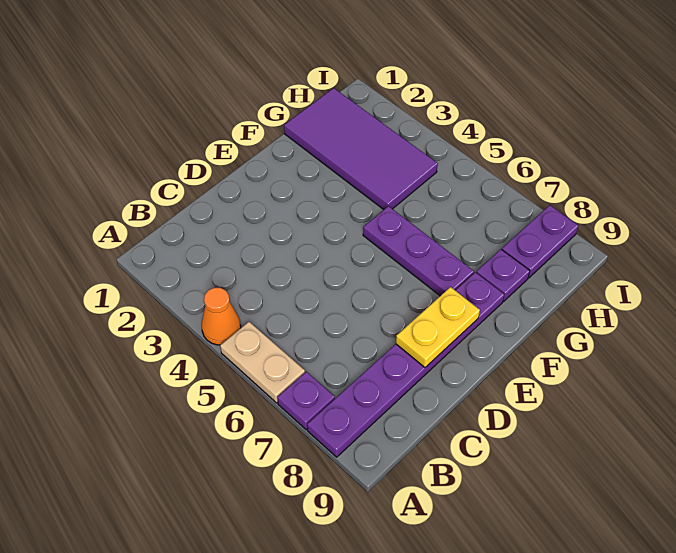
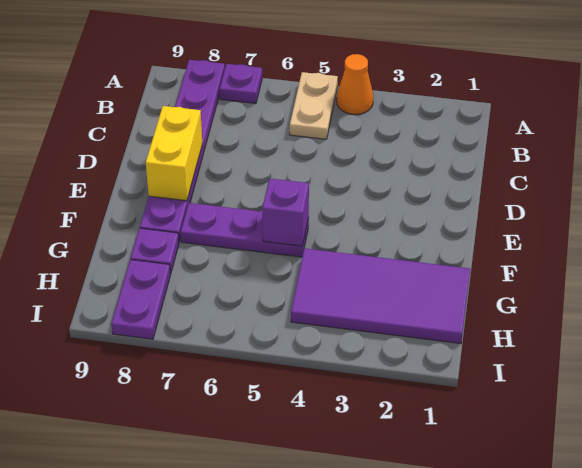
tan plate A5:A6 level 1 -> tan plate A5:B5 level 1
yellow plate D8:E8 level 2 -> yellow brick D8:E8 level 2
none -> purple brick F5 level 2

